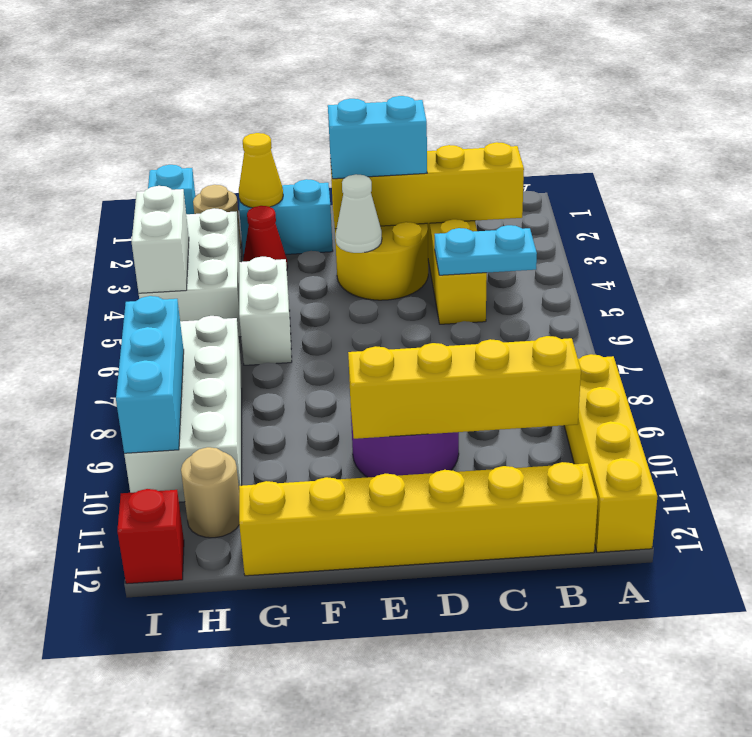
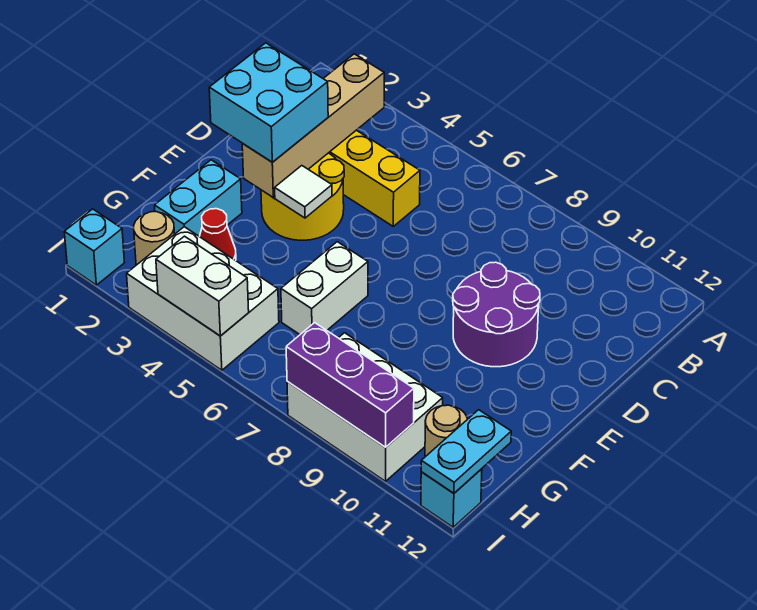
yellow brick A9:A12 level 1 -> none
yellow brick B3:E3 level 2 -> tan brick B3:E3 level 2
cyan plate B5:C5 level 2 -> cyan plate H12:I12 level 2
yellow brick B10:E10 level 2 -> none
yellow brick B12:G12 level 1 -> none
cyan brick D3:E3 level 3 -> cyan brick D2:E3 level 3
white cone E4 level 2 -> white tile E4 level 2
yellow cone G2 level 2 -> none
white brick G5:G6 level 1 -> white brick F6:G6 level 1
white brick H7:I10 level 1 -> white brick H8:I10 level 1
cyan brick I8:I10 level 2 -> purple brick I8:I10 level 2
red brick I12 level 1 -> cyan brick I12 level 1

